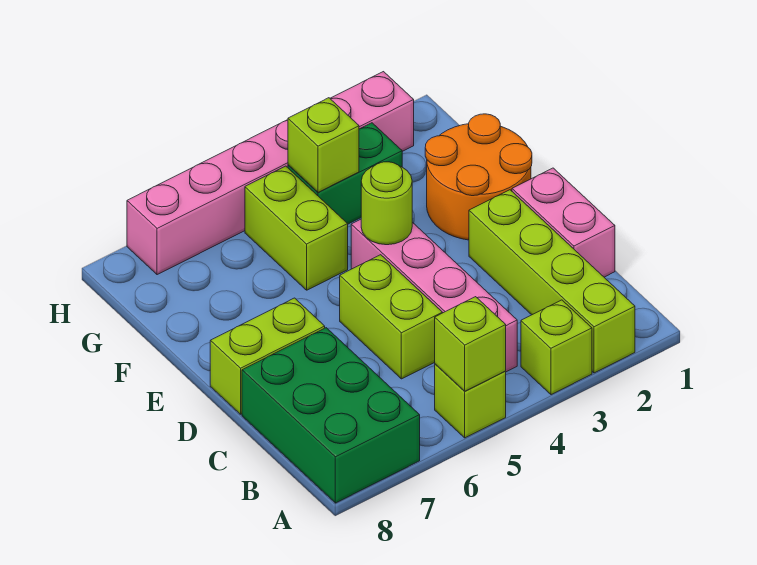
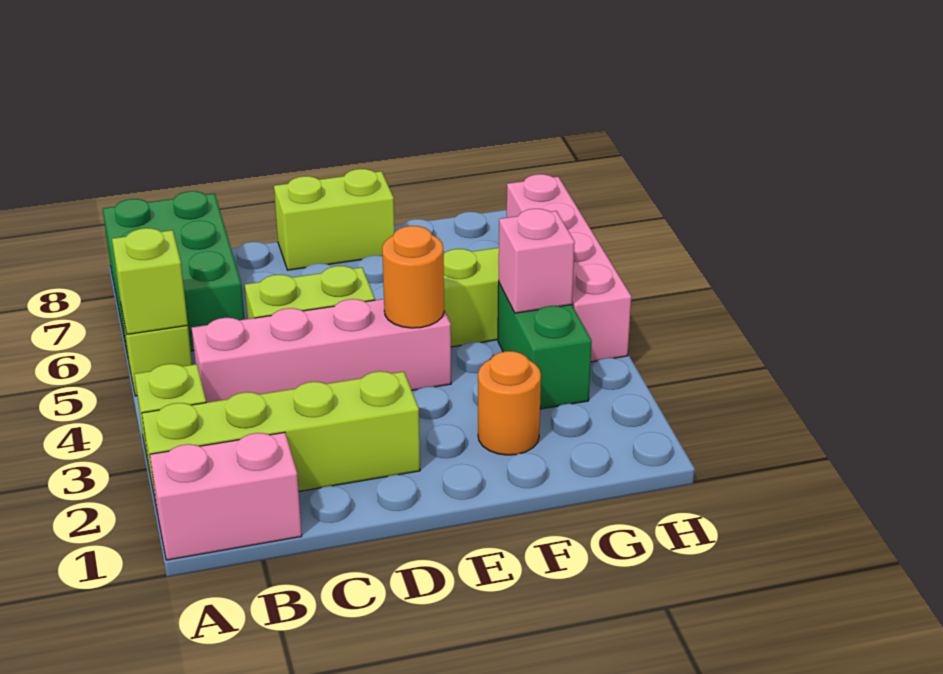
green brick A7:C8 level 1 -> green brick A6:B8 level 1
pink brick C1:D1 level 1 -> pink brick A1:B1 level 1
lime brick D7:D8 level 1 -> lime brick D8:E8 level 1
orange round brick E1:F2 level 1 -> orange round brick F2 level 1
lime round brick E4 level 2 -> orange round brick E4 level 2
lime brick G4 level 2 -> pink brick G4 level 2
pink brick H2:H7 level 1 -> pink brick H4:H7 level 1

